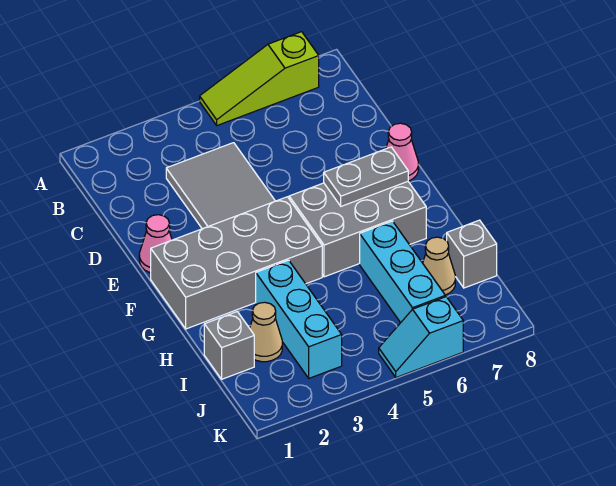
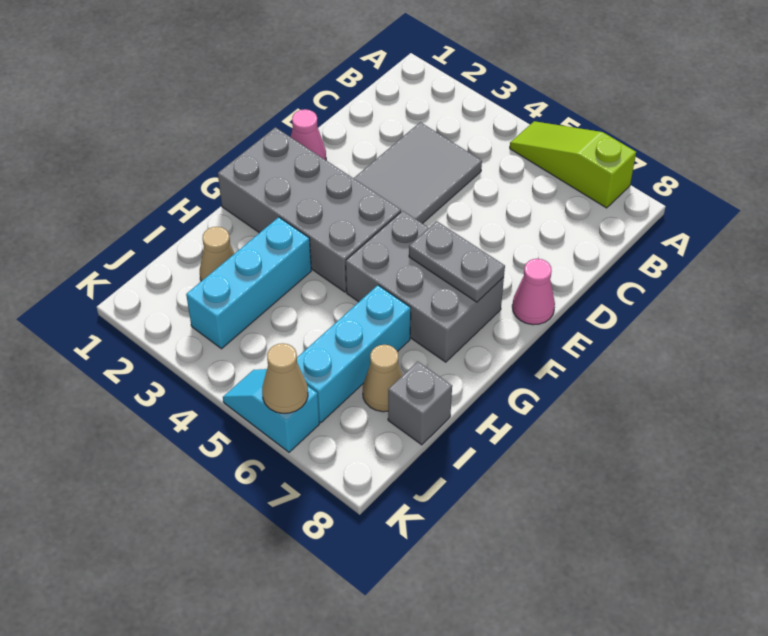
grey brick I1 level 1 -> none
none -> tan cone K6 level 2

